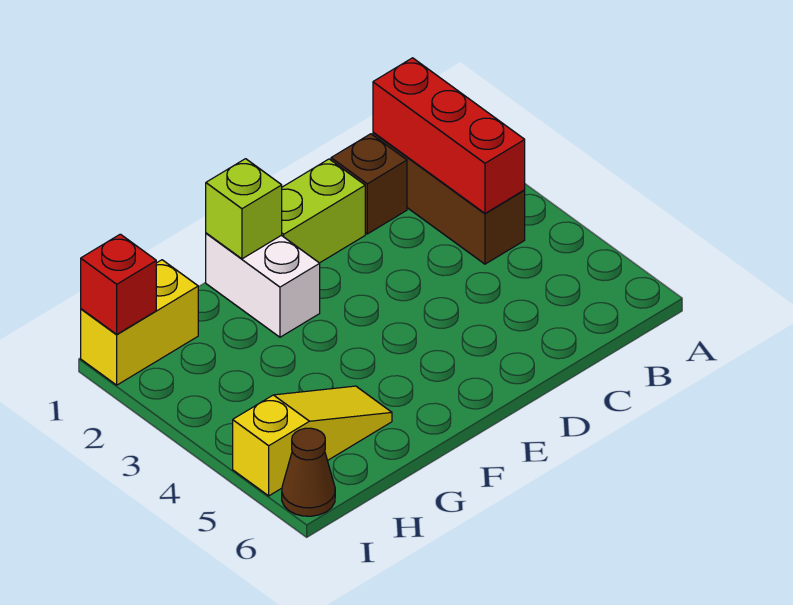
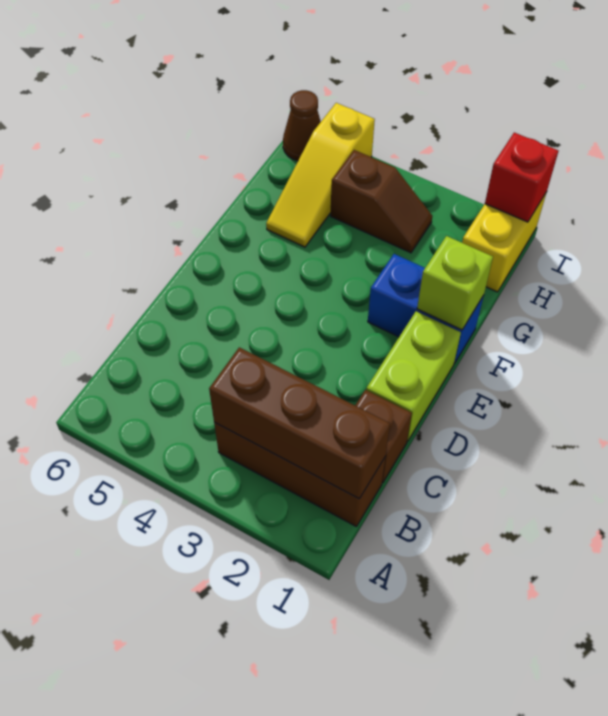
red brick B1:B3 level 2 -> brown brick B1:B3 level 2
white brick F1:F2 level 1 -> blue brick F1:F2 level 1
none -> brown slope H3:H4 level 1 top 4

